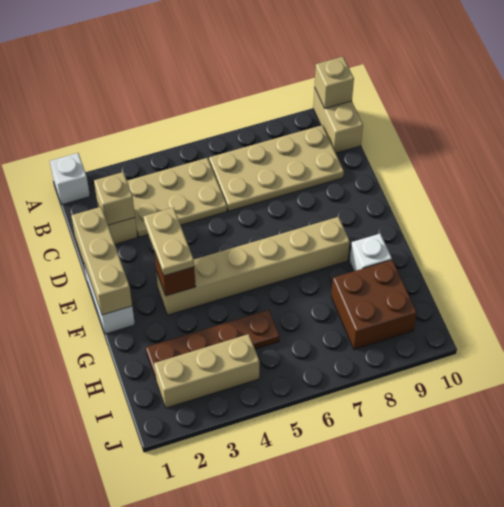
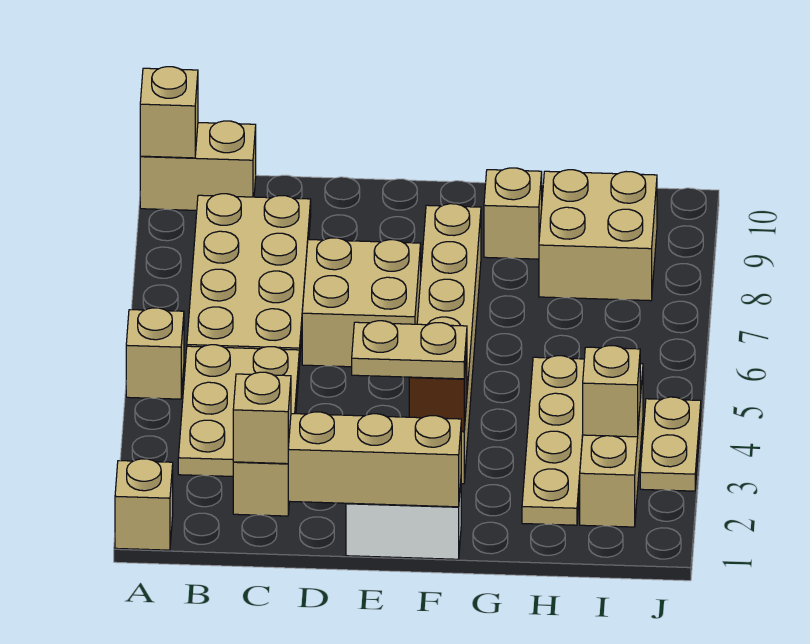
white brick A1 level 1 -> tan brick A1 level 1
none -> tan brick A5 level 1
none -> tan brick D6:E7 level 1
white brick G9 level 1 -> tan brick G9 level 1
brown plate H2:H5 level 1 -> tan plate H2:H5 level 1
brown brick H8:I9 level 1 -> tan brick H8:I9 level 1
none -> tan brick I3 level 2
none -> tan plate J3:J4 level 1

